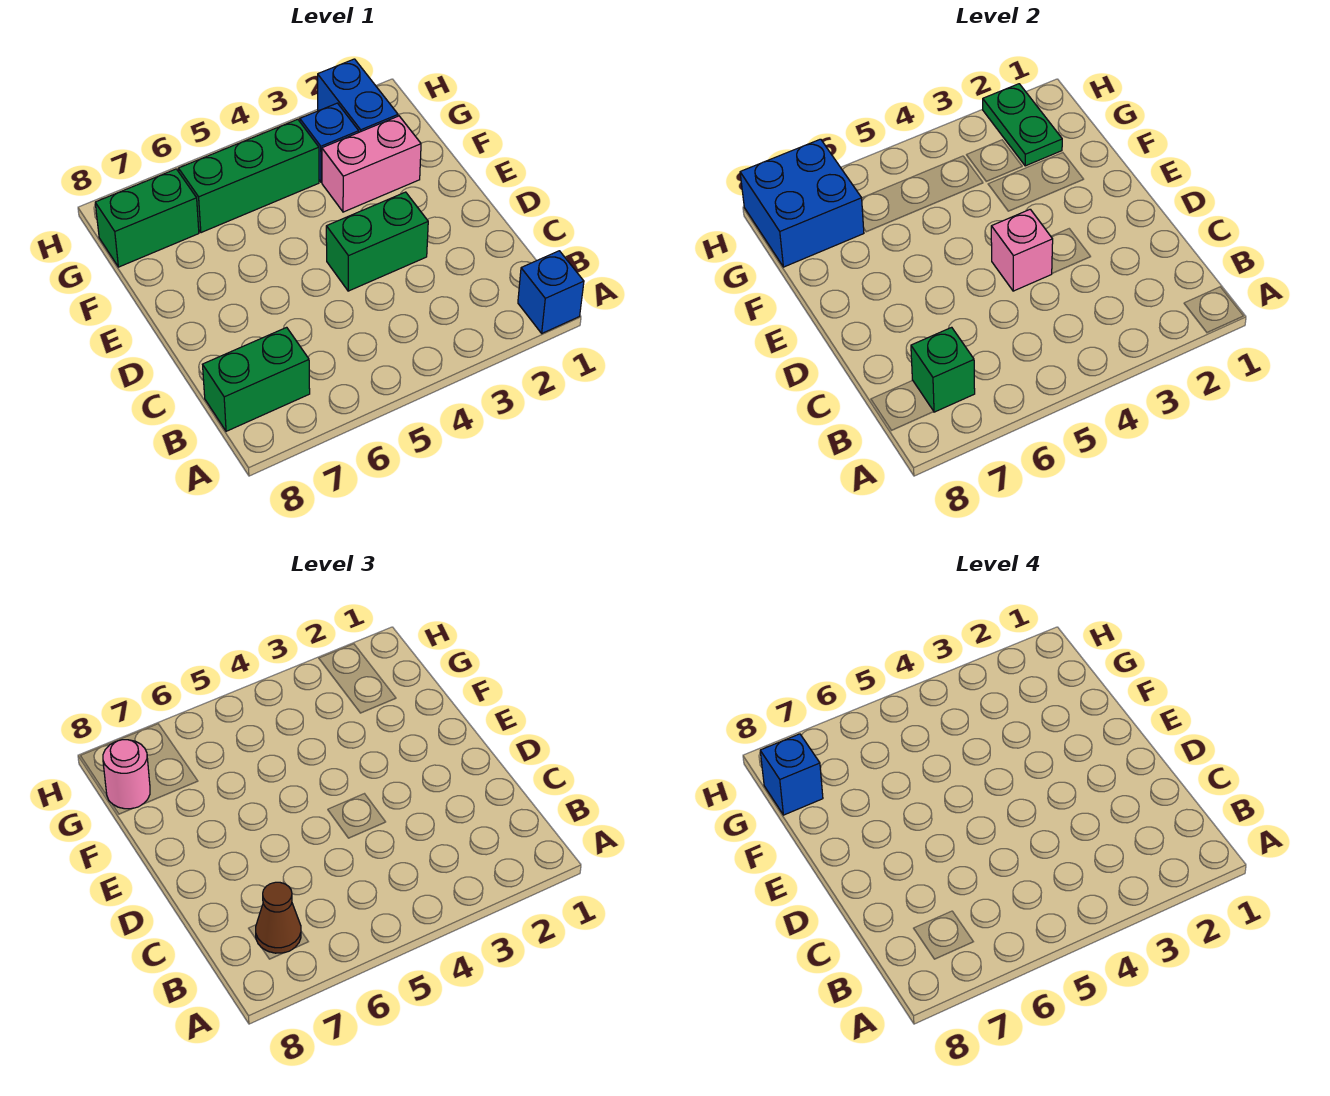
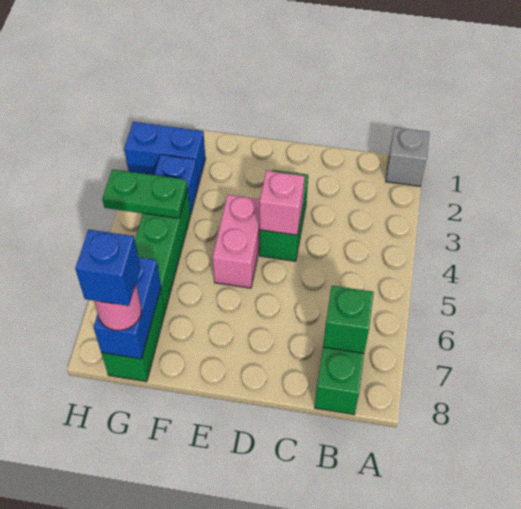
blue brick A1 level 1 -> grey brick A1 level 1
brown cone B7 level 3 -> none
pink brick F2:F3 level 1 -> pink brick E4:E5 level 1
green plate G2:H2 level 2 -> green plate G4:H4 level 2
blue brick G7:H8 level 2 -> blue brick G7:G8 level 2

